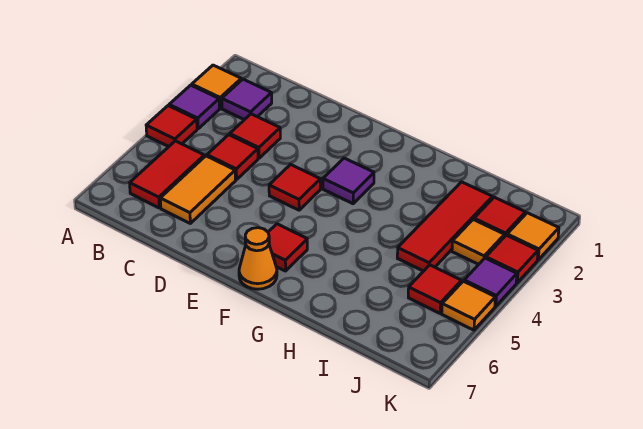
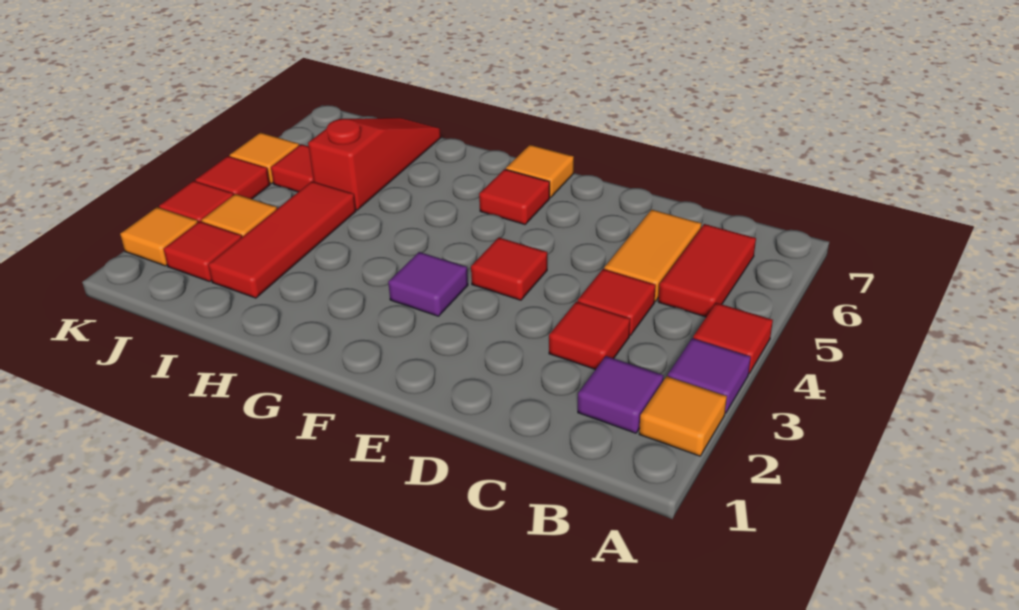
orange cone F7 level 1 -> orange tile F7 level 1
none -> red slope I5:I7 level 1 top 5
purple tile K4 level 1 -> red tile K4 level 1

